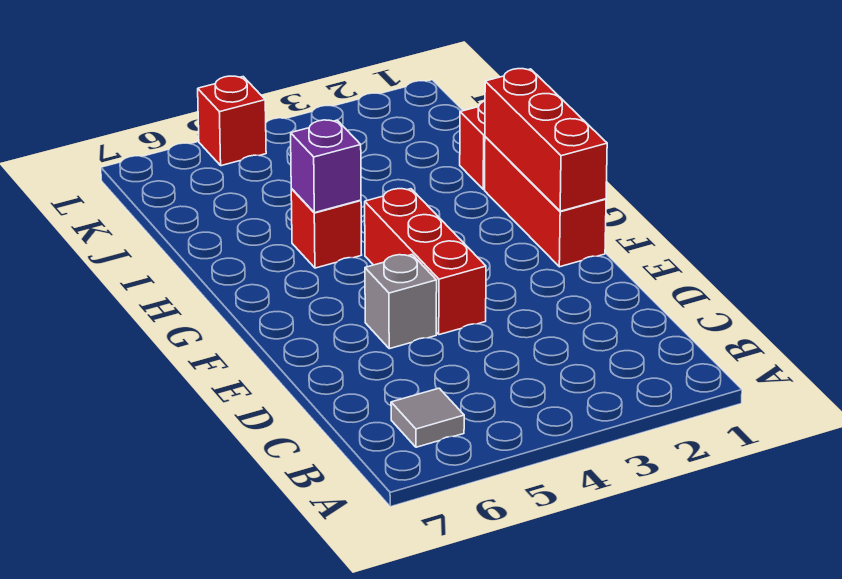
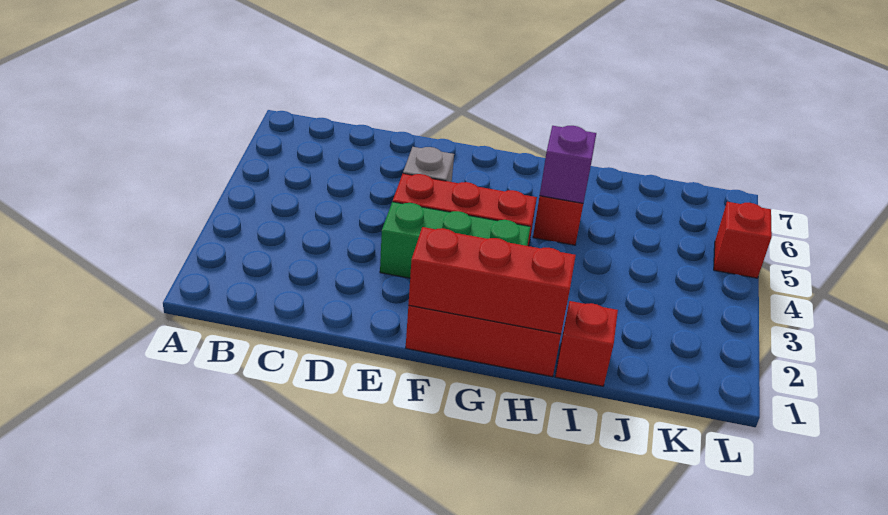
grey tile B6 level 1 -> none
none -> green brick E3:G3 level 1

